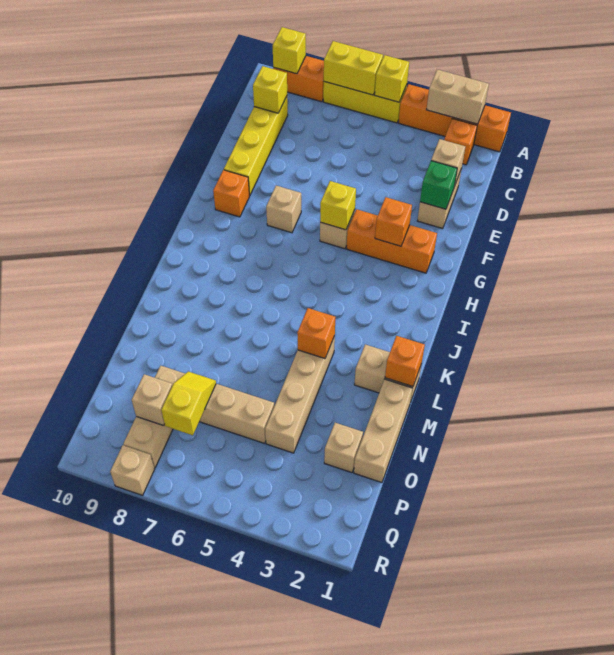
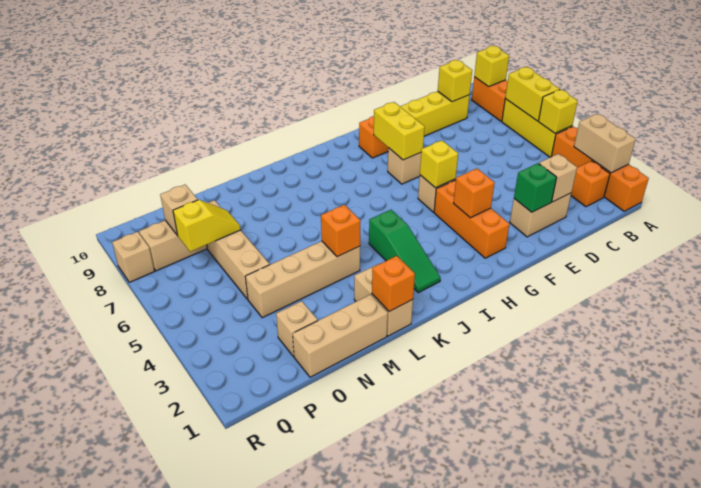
none -> yellow brick G7:G8 level 2
none -> green slope J2:J4 level 1 top 4

